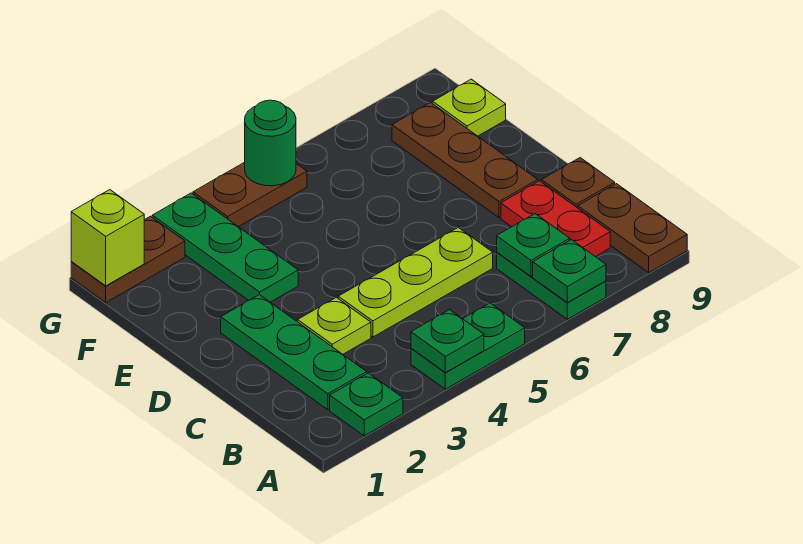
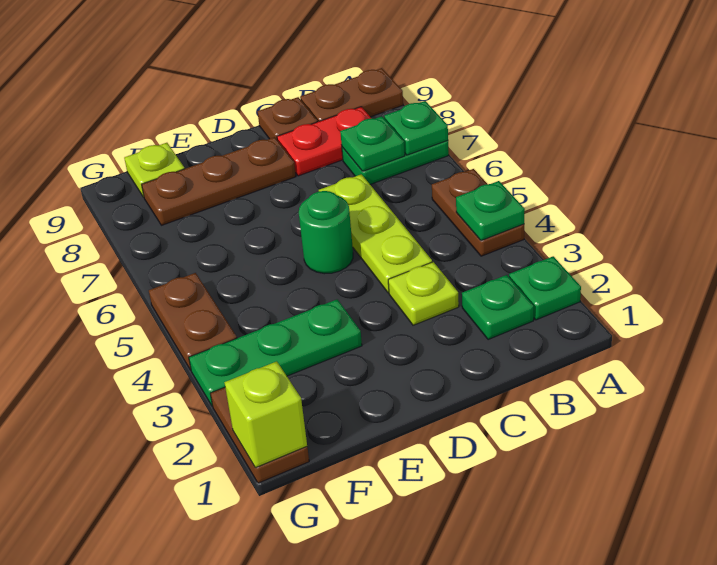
green plate A4:A5 level 1 -> brown plate A4:A5 level 1
green plate B2:D2 level 1 -> green plate B2 level 1
green round brick G5 level 2 -> green round brick D5 level 1

